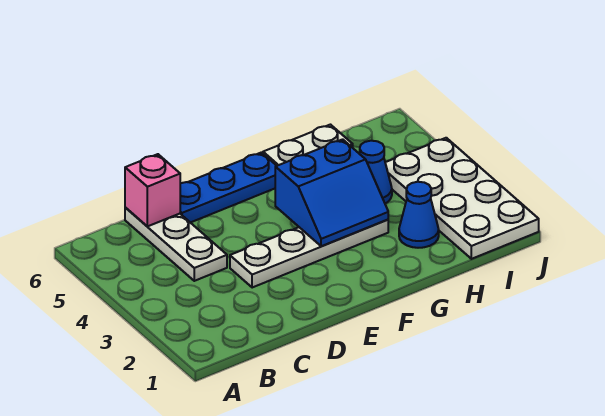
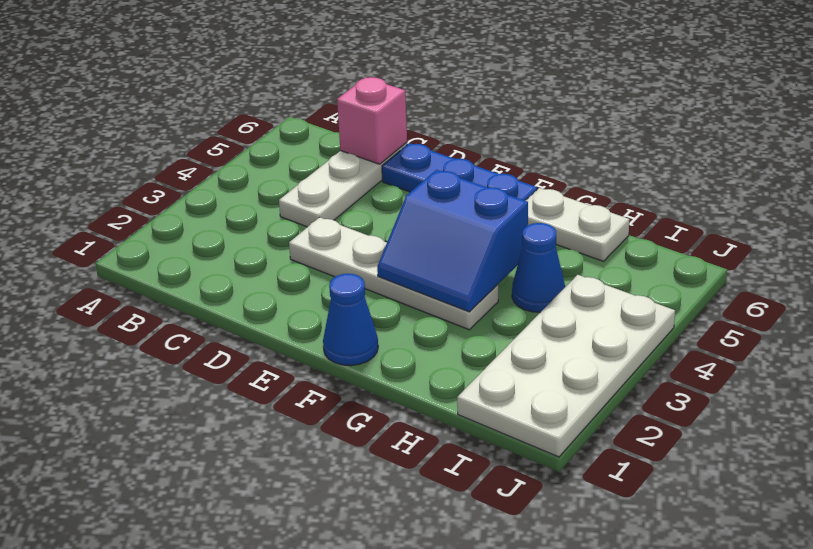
blue cone H2 level 1 -> blue cone F1 level 1

